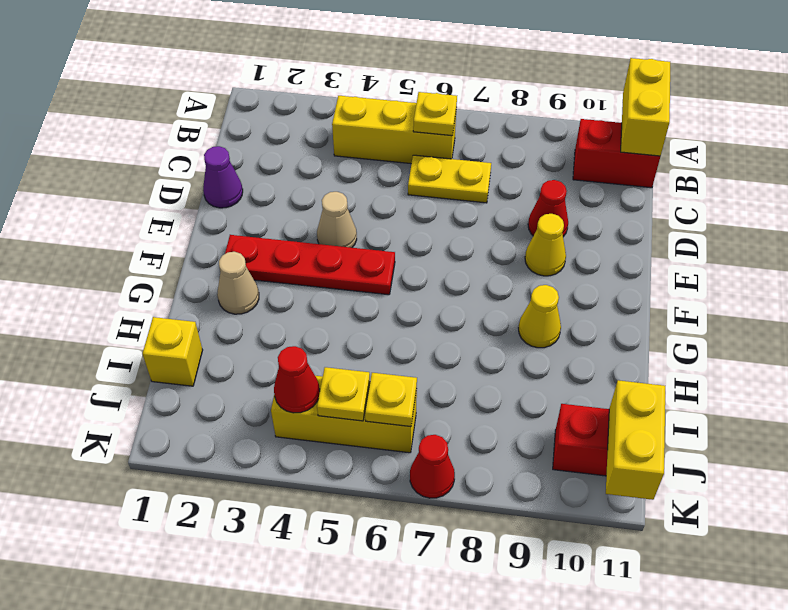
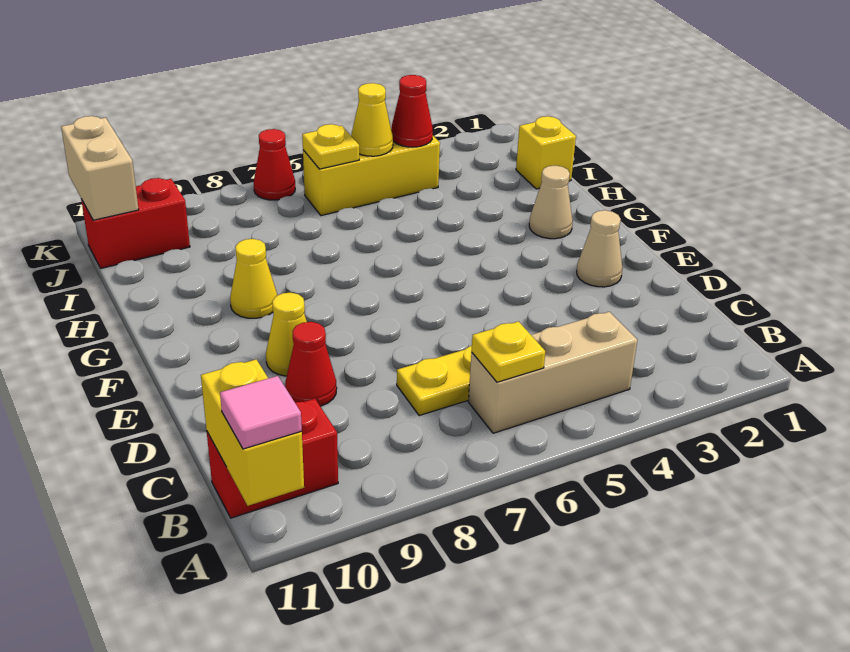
none -> pink tile A11 level 3
yellow brick B4:B6 level 1 -> tan brick B4:B6 level 1
purple cone D1 level 1 -> none
tan cone E4 level 1 -> tan cone E2 level 1
red plate F2:F5 level 1 -> none
yellow plate J5 level 2 -> yellow cone J5 level 2
yellow brick J11:K11 level 2 -> tan brick J11:K11 level 2

